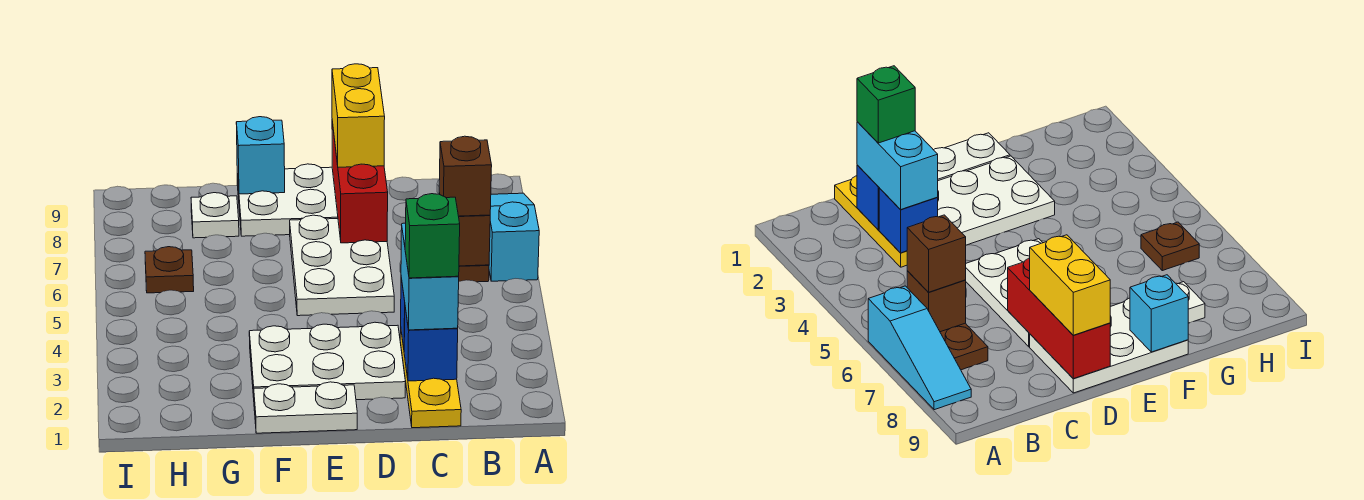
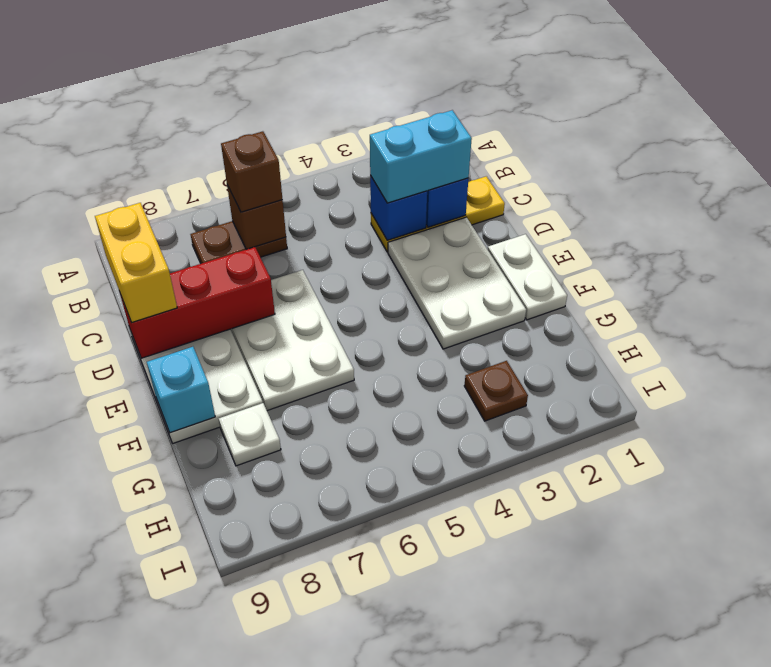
cyan slope A6:A8 level 1 top 6 -> none
green brick C2 level 4 -> none
white plate D5:E7 level 1 -> white plate D6:F7 level 1
yellow brick D8:D9 level 3 -> yellow brick C9:D9 level 3
brown plate H6 level 1 -> brown plate H3 level 1

